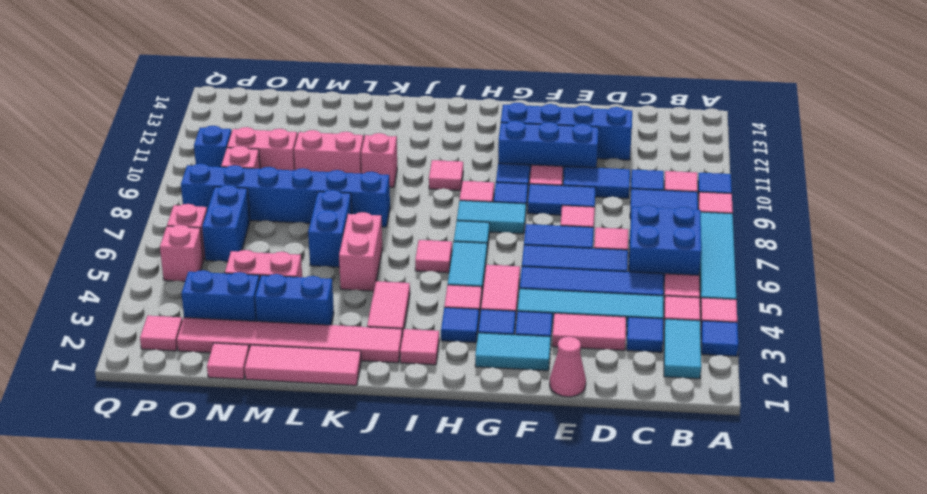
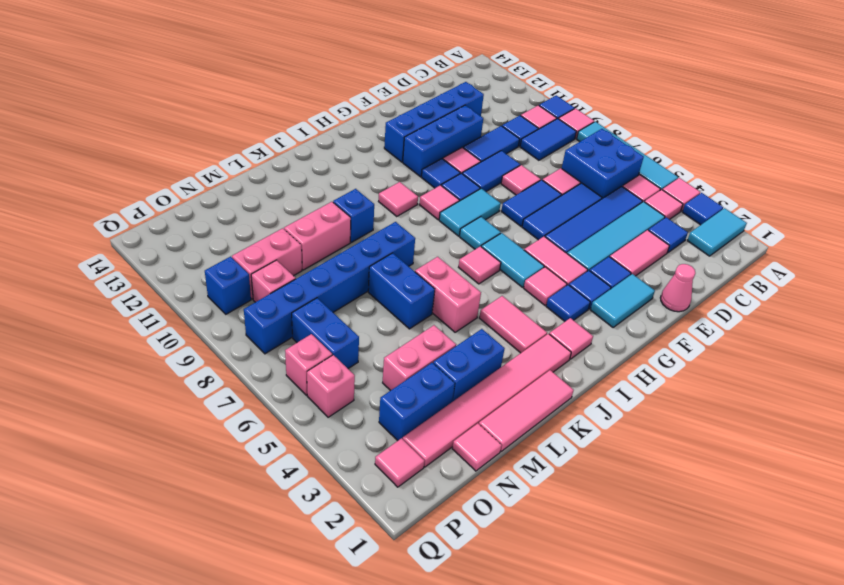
cyan tile B2:B3 level 1 -> cyan tile A2:B2 level 1
pink brick K10 level 1 -> blue brick K10 level 1

